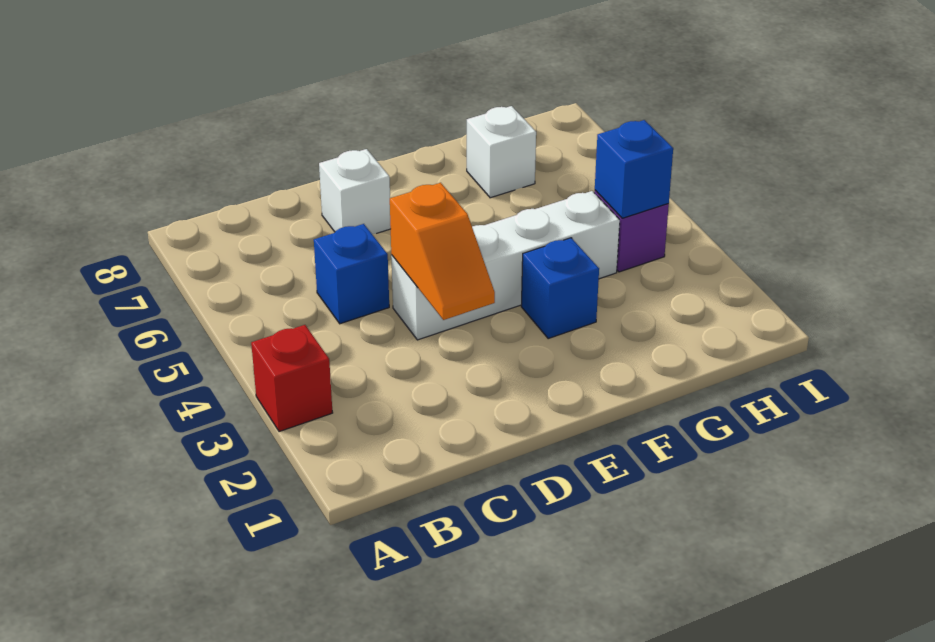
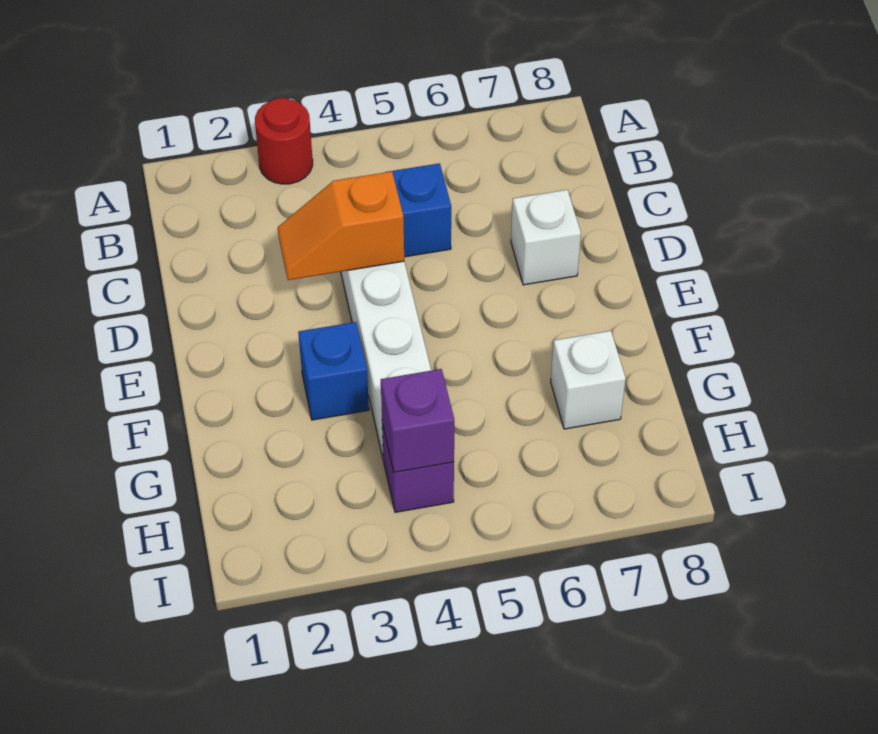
red brick A3 level 1 -> red round brick A3 level 1
blue brick H4 level 2 -> purple brick H4 level 2

